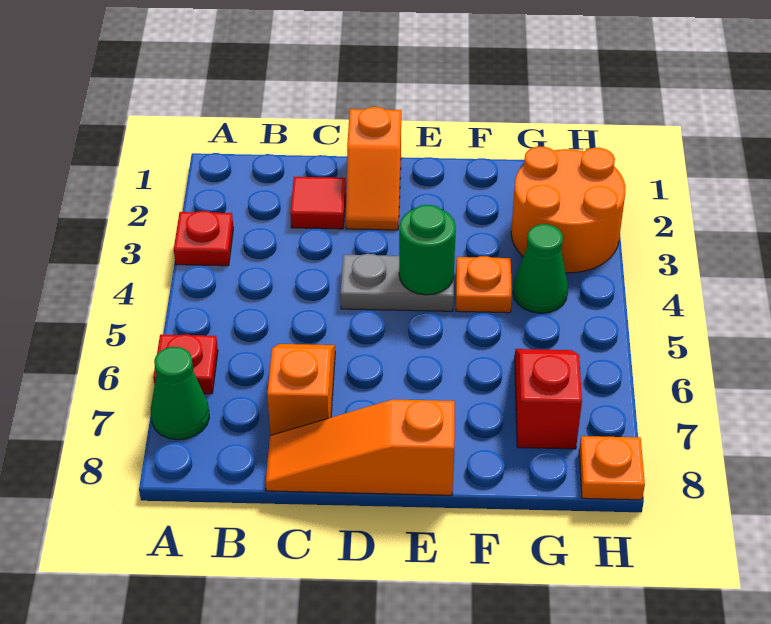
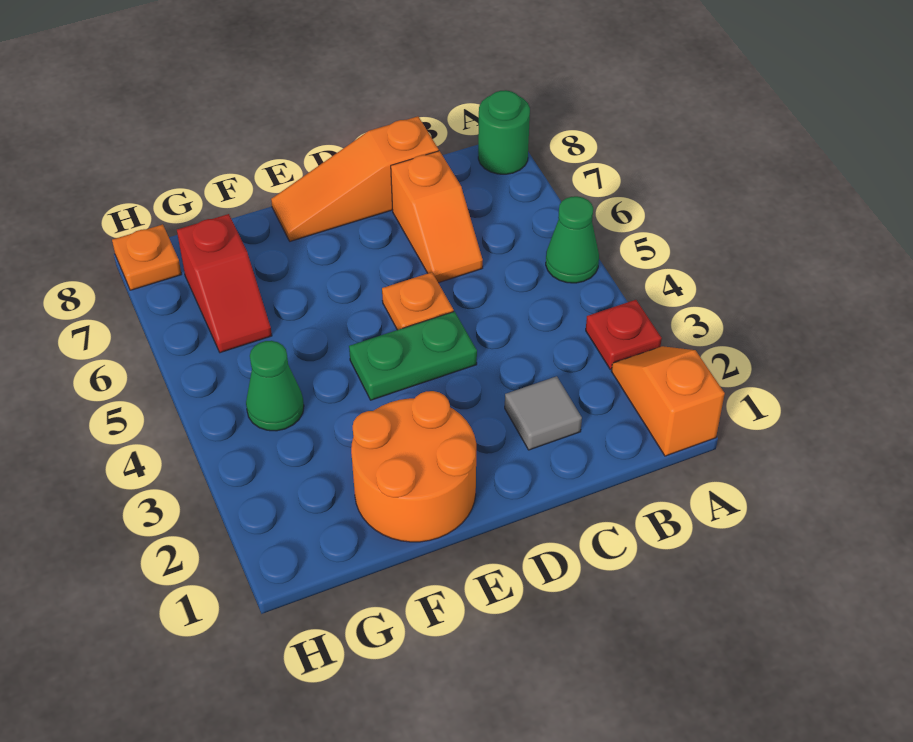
red plate A6 level 1 -> none
green cone A7 level 1 -> green cone A5 level 1
red tile C2 level 1 -> grey tile C2 level 1
orange slope C8:E8 level 1 top E -> orange slope C8:E8 level 1 top C
orange slope D1:D2 level 1 top 1 -> orange slope A1:A2 level 1 top 1
grey plate D4:E4 level 1 -> green plate D4:E4 level 1
green round brick E4 level 2 -> green round brick A8 level 1
orange plate F4 level 1 -> orange plate D5 level 1
orange round brick G2:H3 level 1 -> orange round brick E1:F2 level 1

